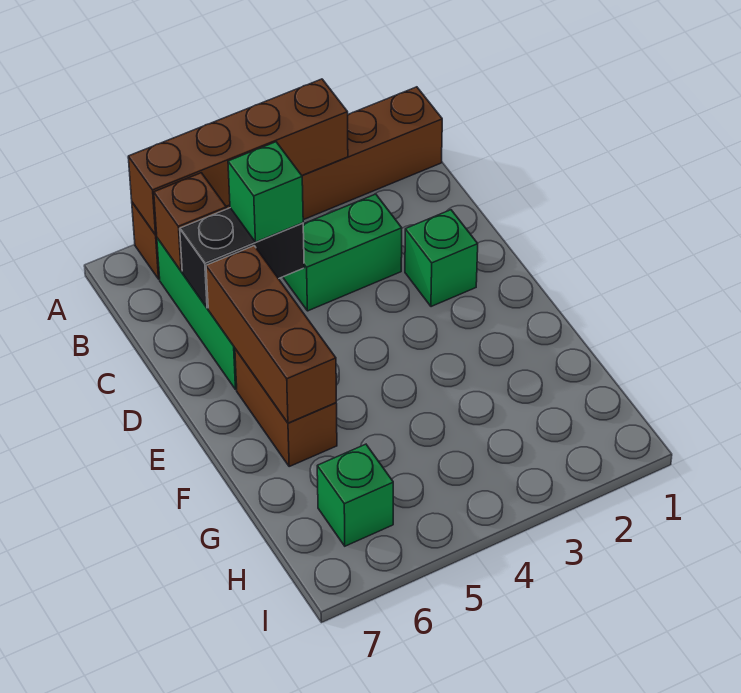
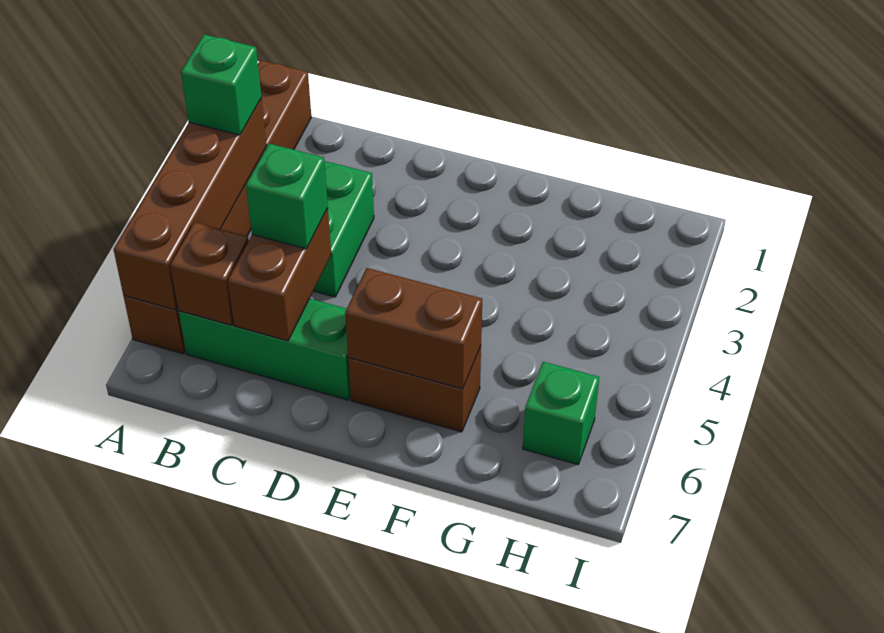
black brick C5:C6 level 2 -> brown brick C5:C6 level 2
green brick D2 level 1 -> green brick A3 level 3
brown brick D6:F6 level 2 -> brown brick E6:F6 level 2

